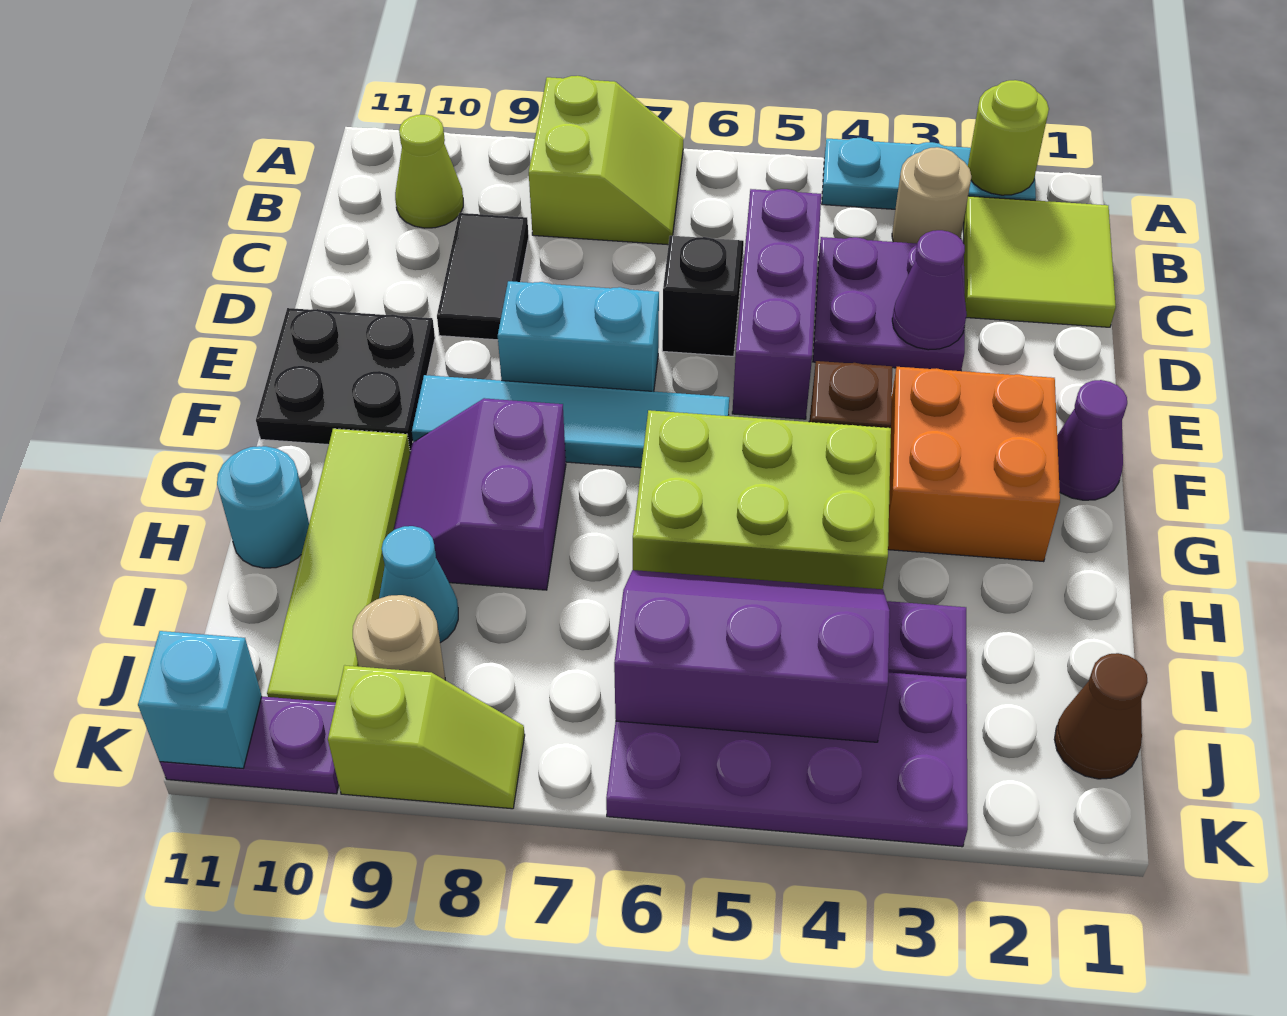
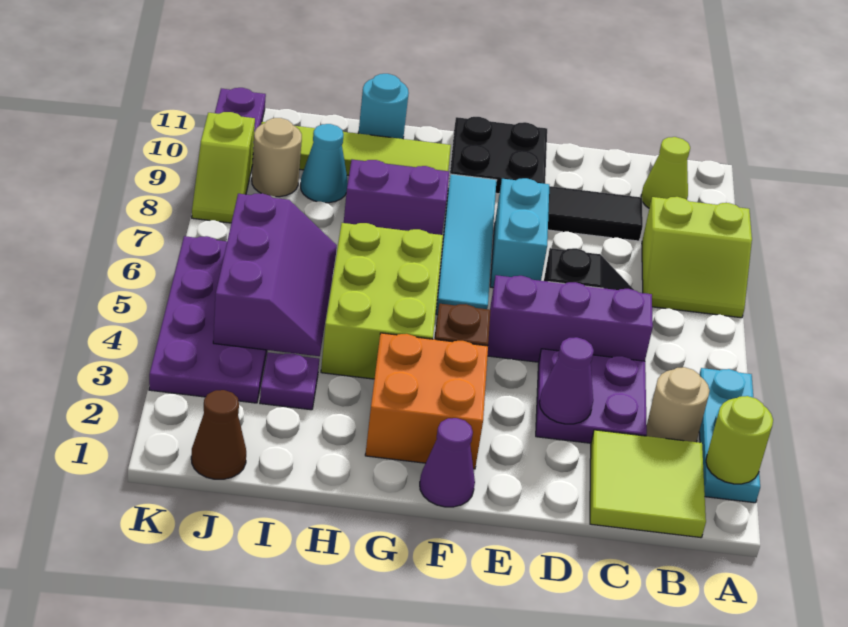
cyan brick K11 level 2 -> none

